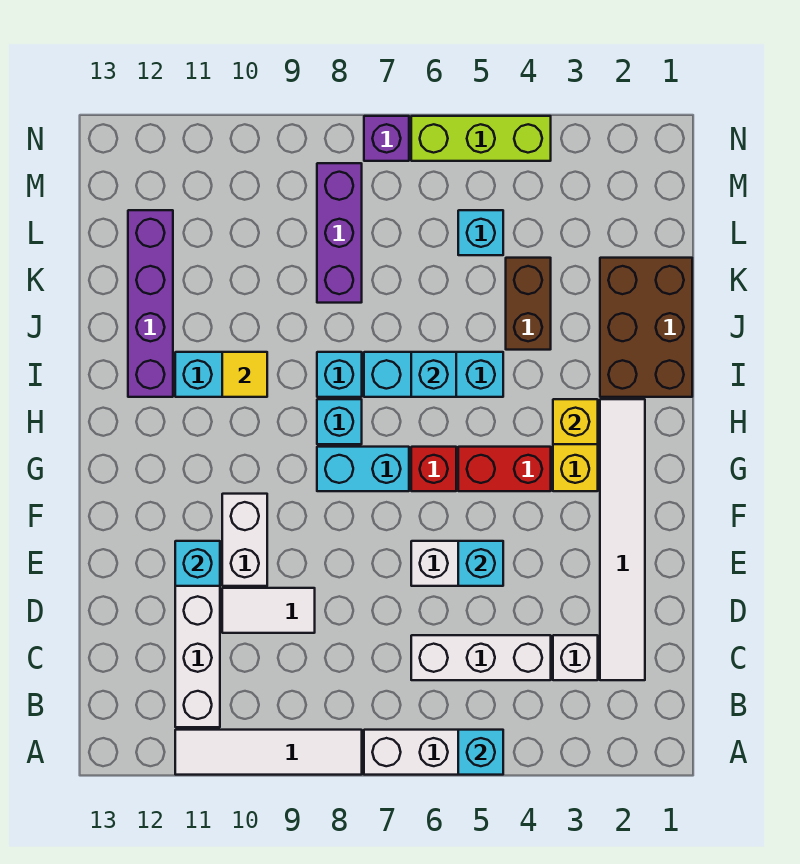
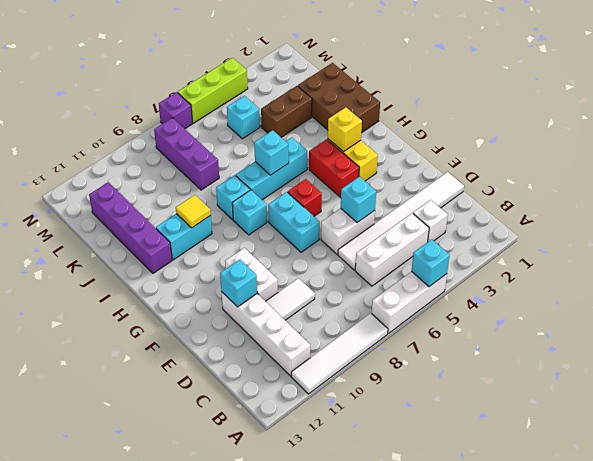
white tile C2:H2 level 1 -> white tile D1:D6 level 1
red brick G4:G5 level 1 -> red brick G4:H4 level 1
cyan brick G7:G8 level 1 -> cyan brick F7:G7 level 1
brown brick J4:K4 level 1 -> brown brick K3:K4 level 1

